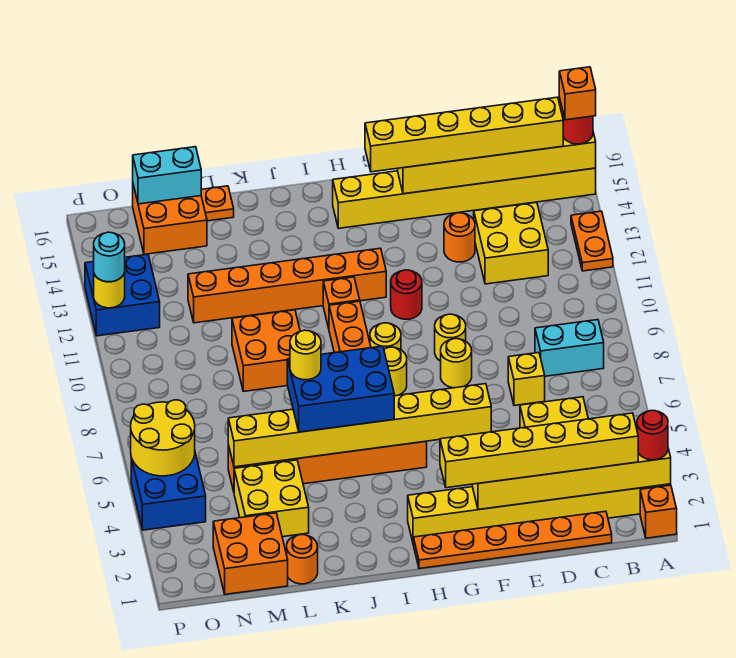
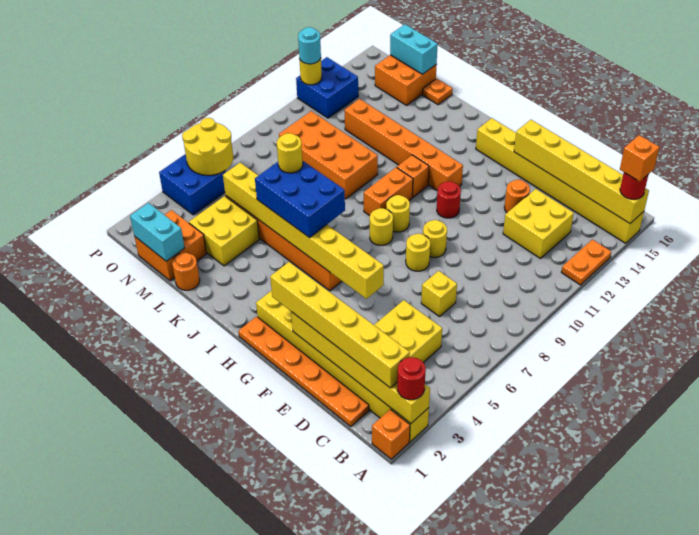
cyan brick B8:C8 level 1 -> cyan brick M1:N1 level 2
yellow brick B15:G15 level 3 -> none
orange brick K9:L10 level 1 -> orange brick K9:N10 level 1

